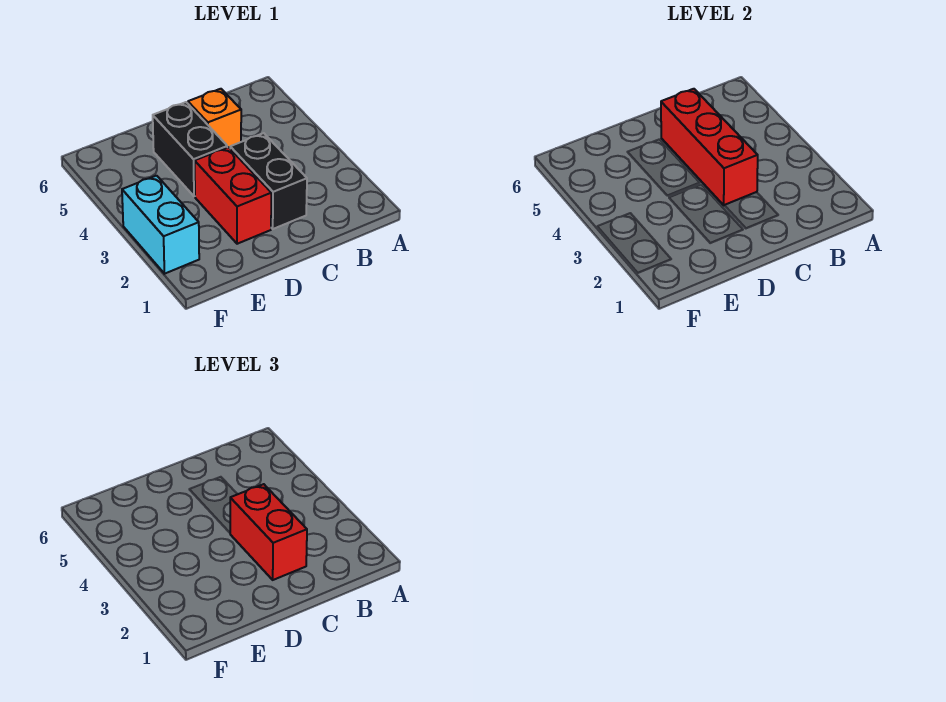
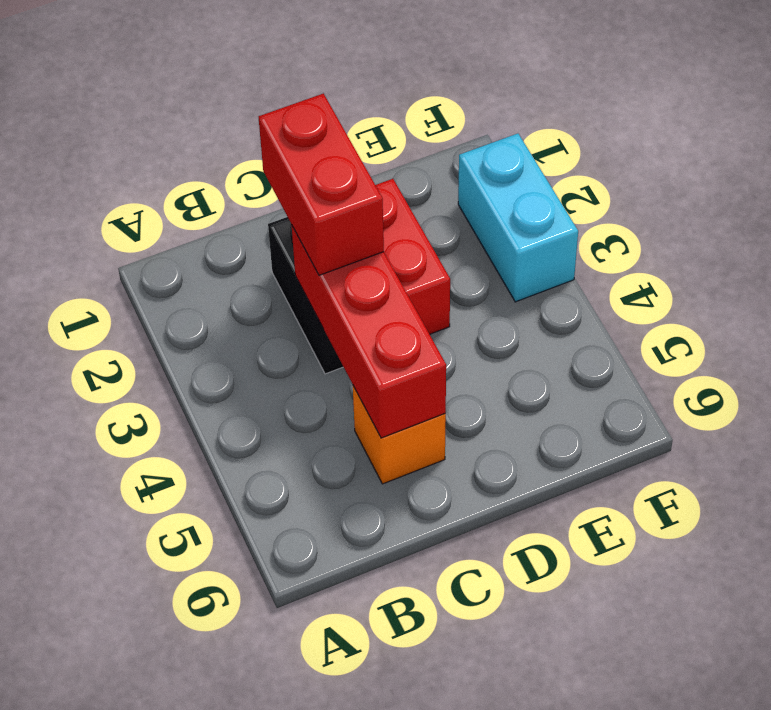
black brick D4:D5 level 1 -> none

